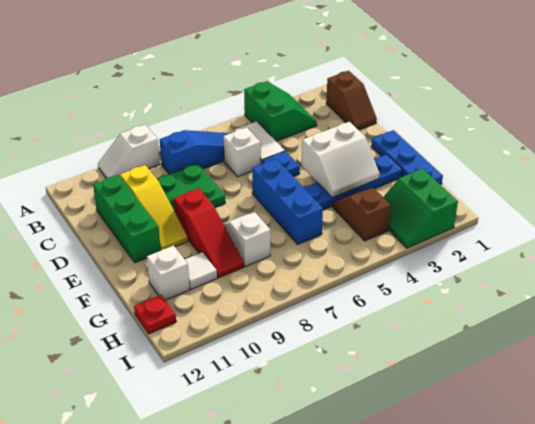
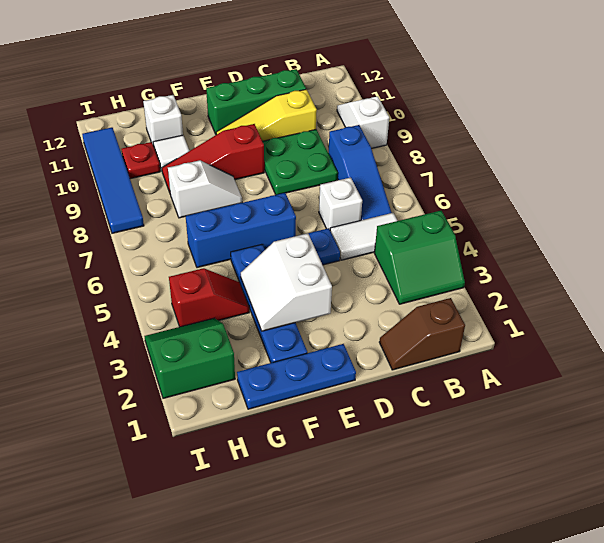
brown slope G4:H4 level 1 top H -> red slope G4:H4 level 1 top H
red plate H12 level 1 -> red plate H10 level 1
none -> blue tile I8:I11 level 1

